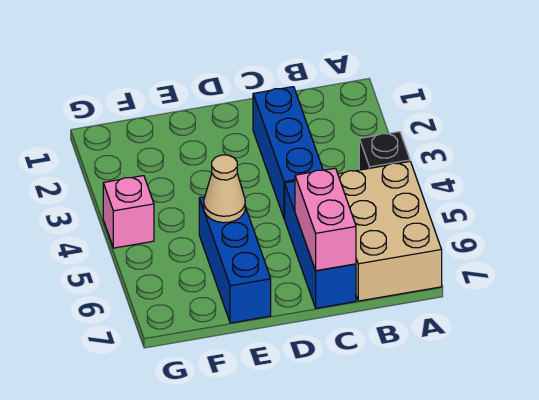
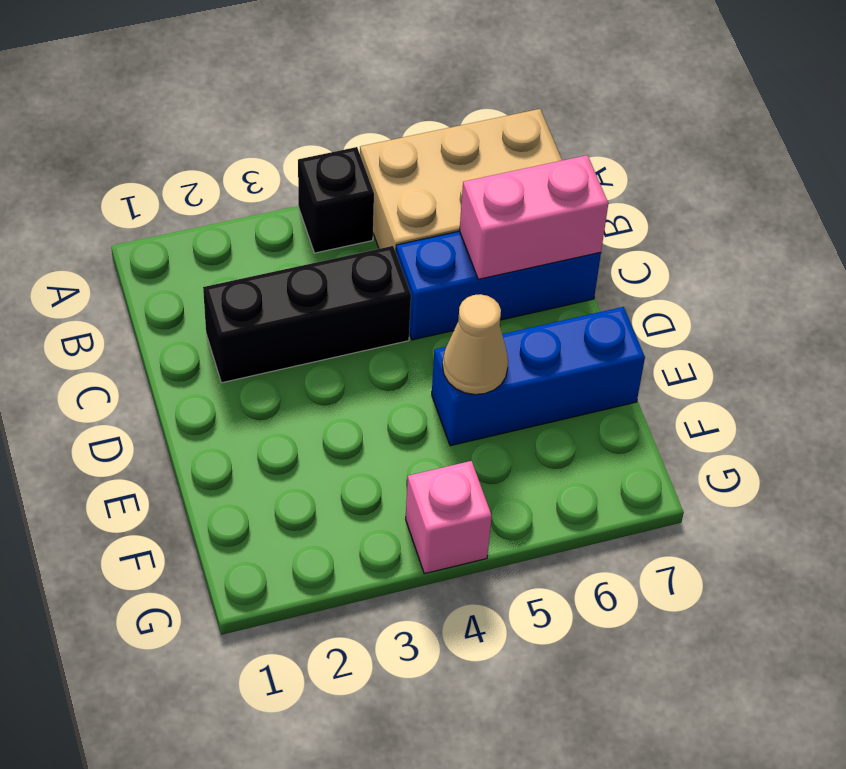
blue brick C2:C4 level 1 -> black brick C2:C4 level 1

